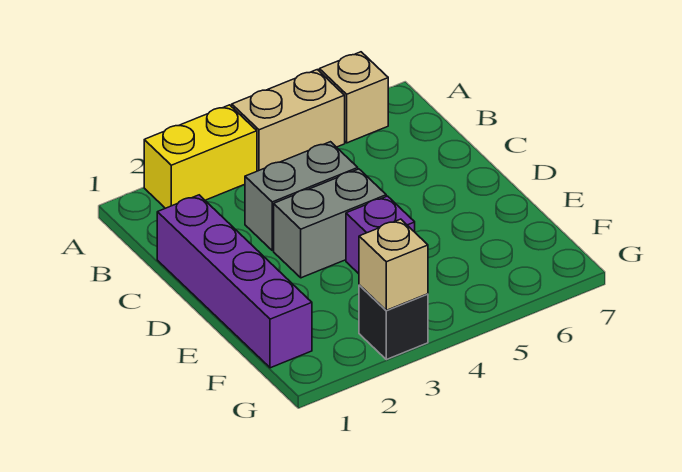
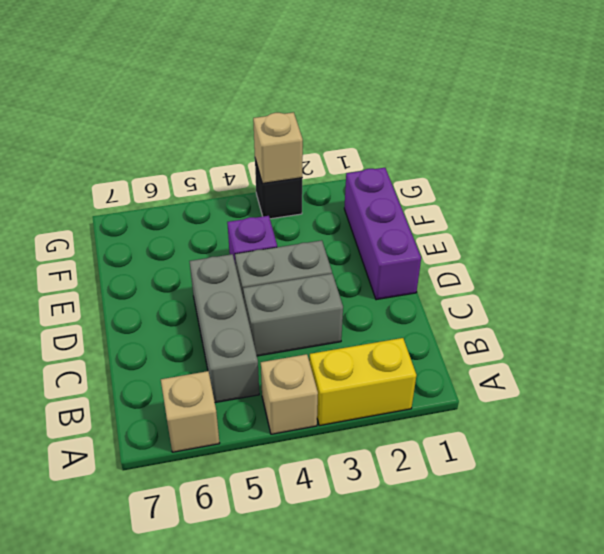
tan brick A4:A5 level 1 -> tan brick A4 level 1
none -> grey brick B5:D5 level 1
purple brick C1:F1 level 1 -> purple brick D1:F1 level 1

